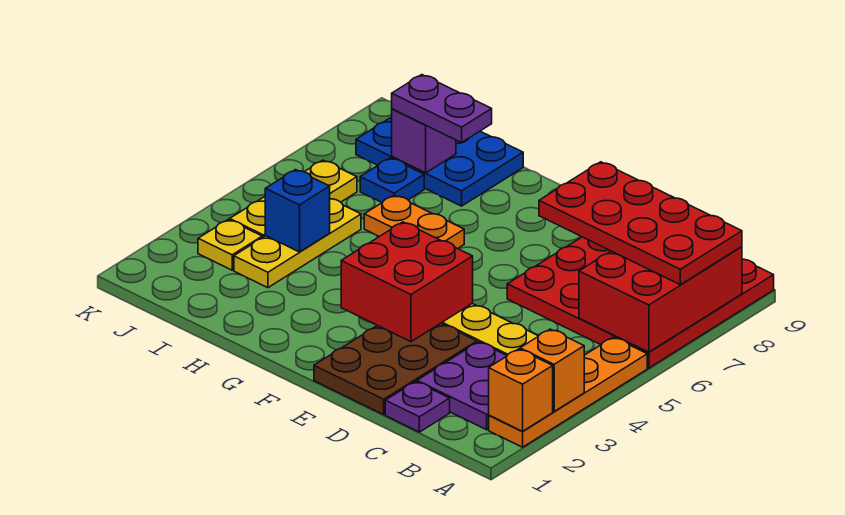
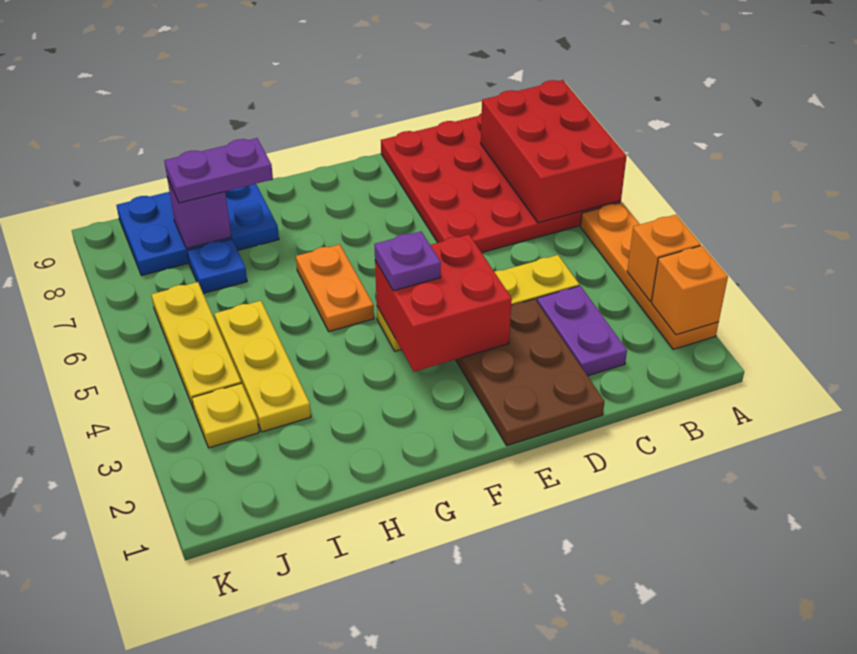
red plate A7:D8 level 3 -> none
purple plate B2:C3 level 1 -> purple plate C2:C3 level 1
purple plate C1 level 1 -> purple plate F4 level 3
orange plate G6:H6 level 1 -> orange plate G5:G6 level 1
blue brick I4 level 2 -> none

